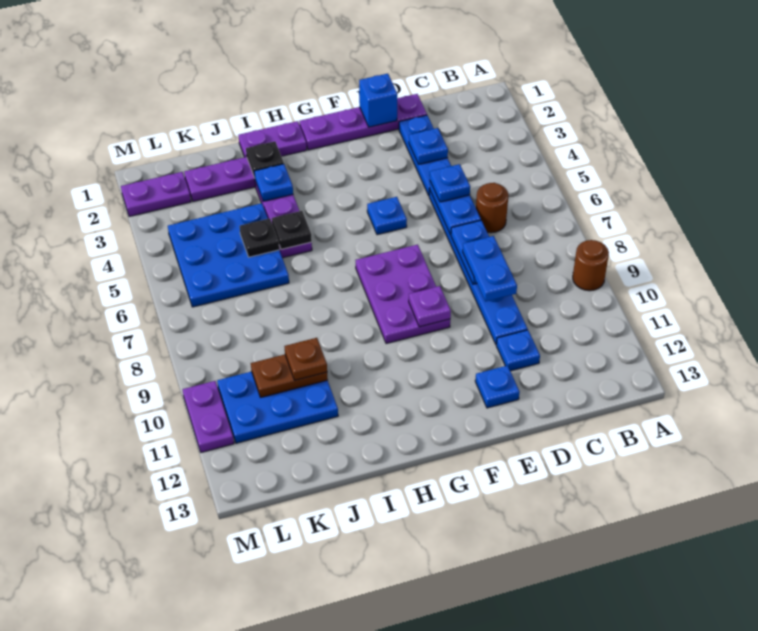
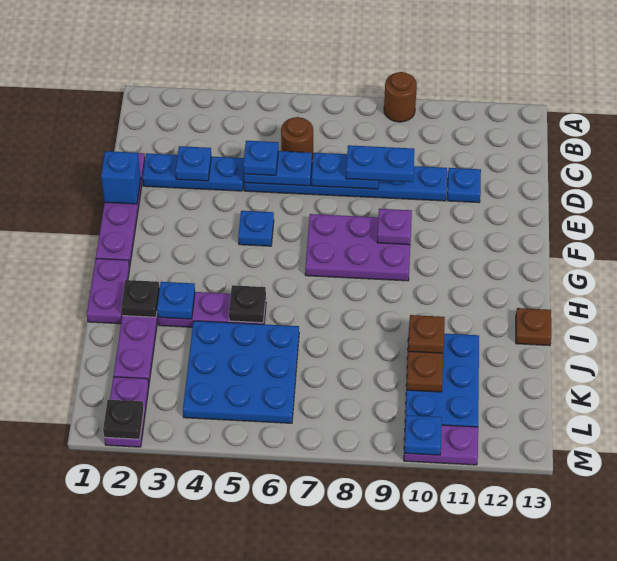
blue plate E12 level 1 -> blue plate M10 level 2
none -> brown plate I13 level 1
black plate J5 level 2 -> black plate M2 level 2

